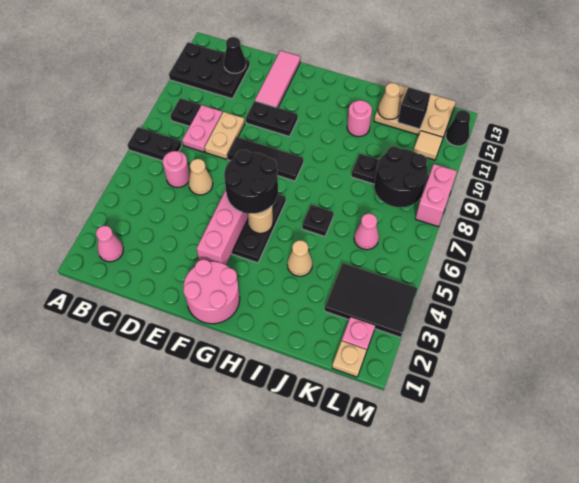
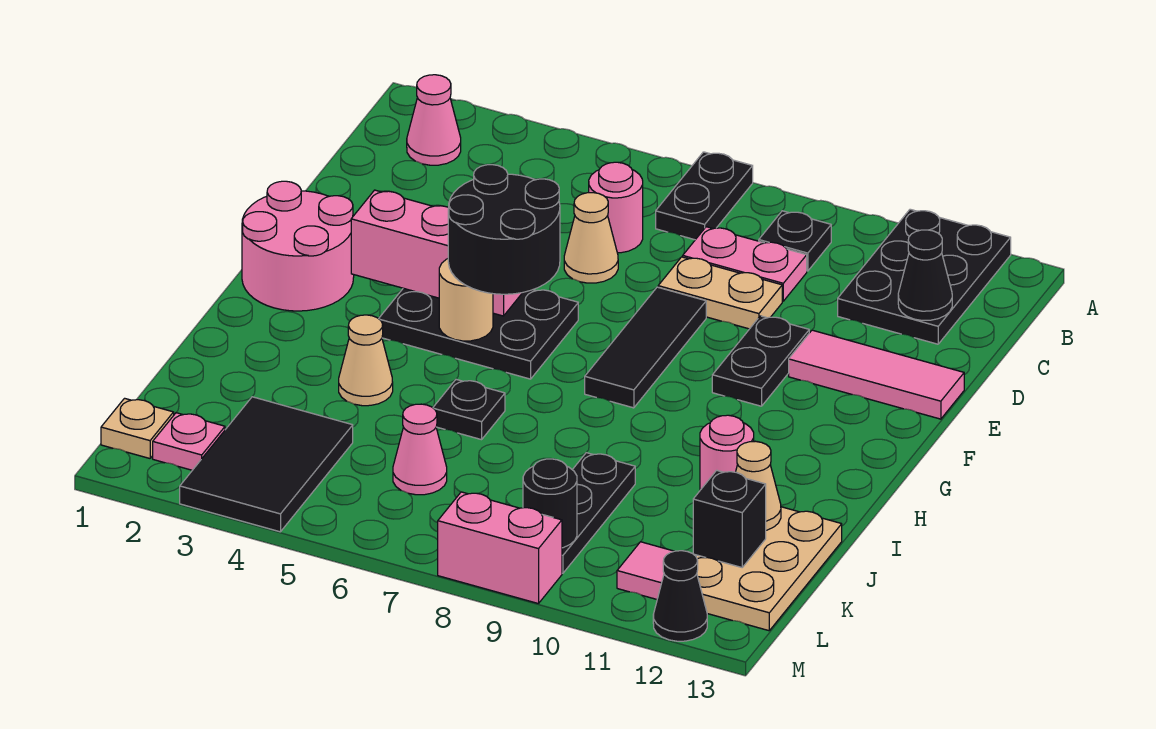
black round brick K8:L9 level 2 -> black round brick L9 level 2
tan tile L11 level 1 -> pink tile L11 level 1

